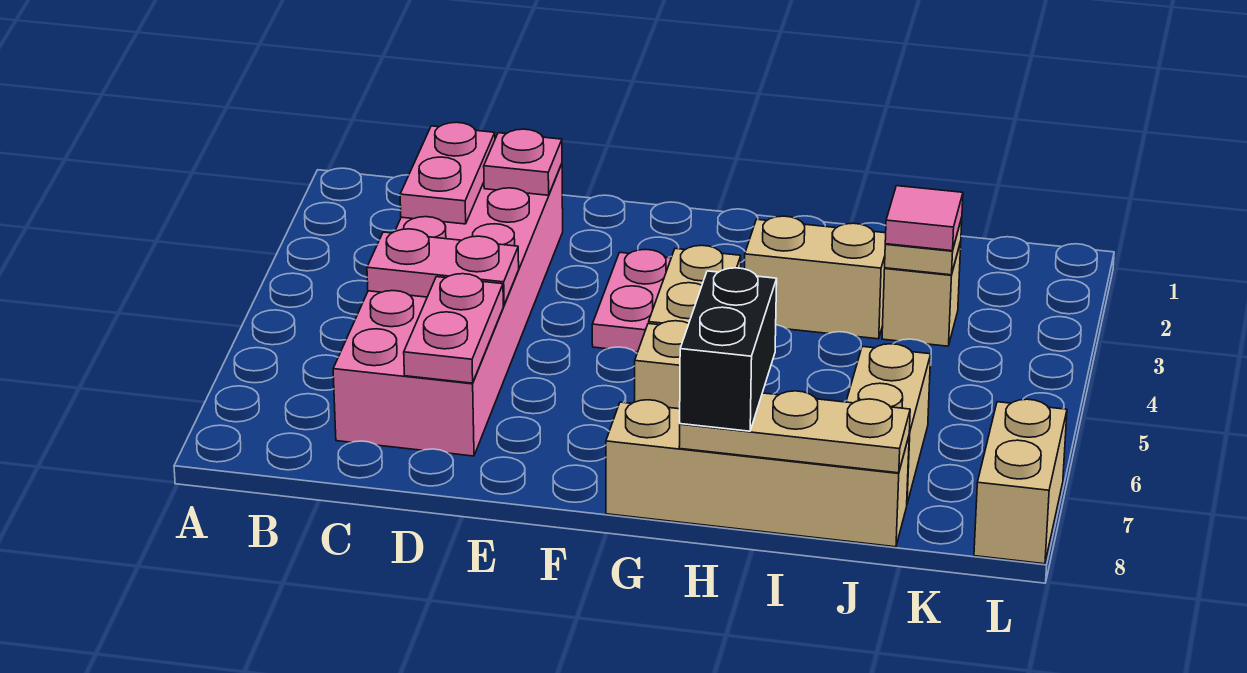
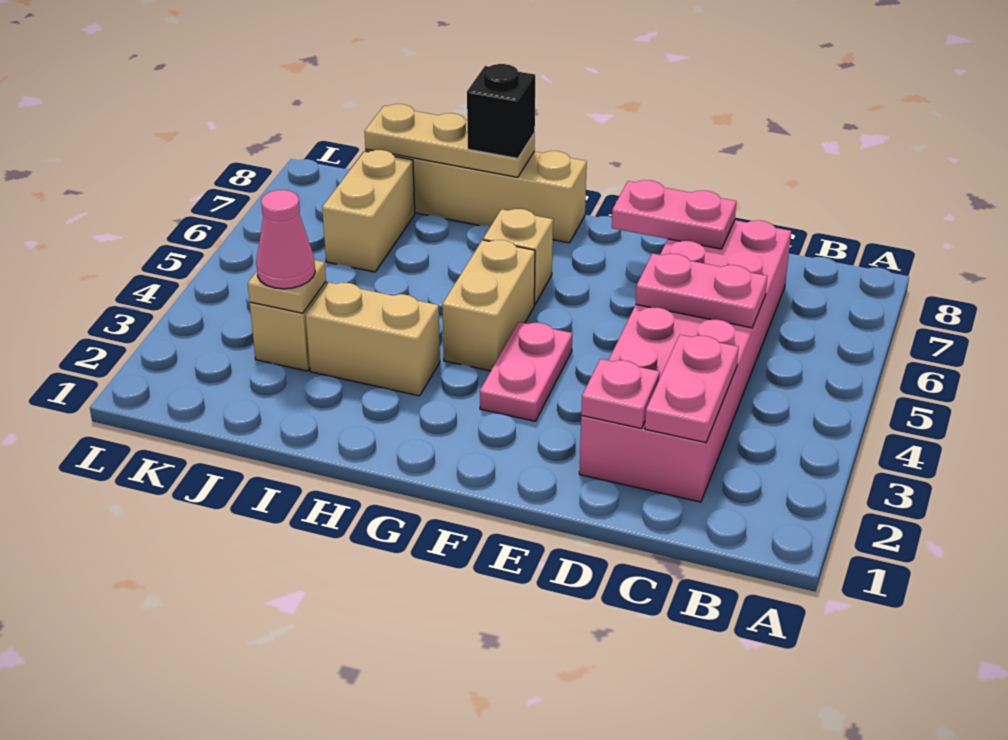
pink plate D6:D7 level 2 -> pink plate D7:E7 level 2
black brick H7:H8 level 3 -> black brick H8 level 3
pink tile J3 level 3 -> pink cone J3 level 3
tan brick L7:L8 level 1 -> none

